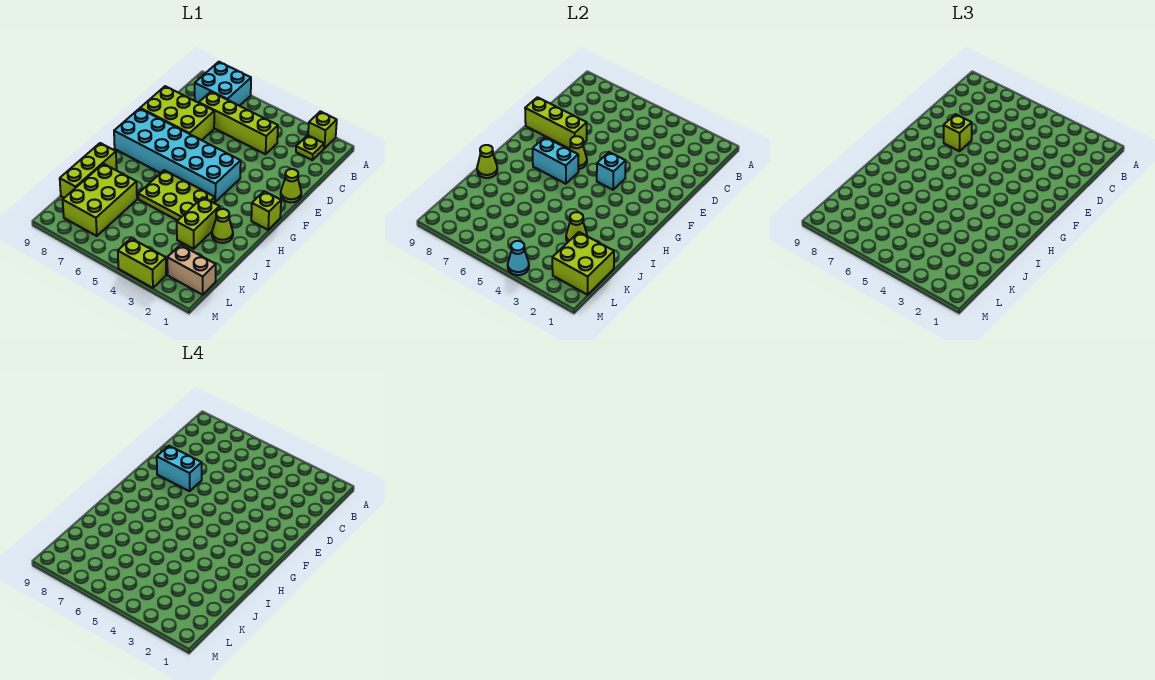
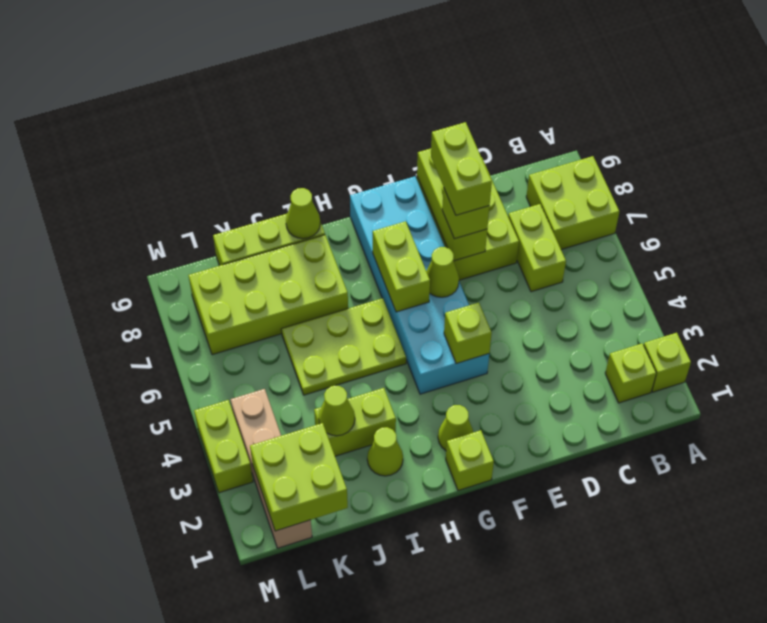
cyan brick A7:B8 level 1 -> lime brick A7:B8 level 1
lime plate B2 level 1 -> lime brick B2 level 1
lime brick C4:C7 level 1 -> lime brick C6:C7 level 1
lime cone E1 level 1 -> lime cone G2 level 1
cyan brick E7:E8 level 4 -> lime brick E7:E8 level 4
cyan brick F4 level 2 -> lime brick F4 level 2
cyan brick G6:G7 level 2 -> lime brick G6:G7 level 2
lime plate H4:I6 level 1 -> lime plate H5:J6 level 1
lime brick J7:L8 level 1 -> lime brick I7:L8 level 1
tan brick L1:L2 level 1 -> tan brick L1:L4 level 1
cyan cone M4 level 2 -> none

